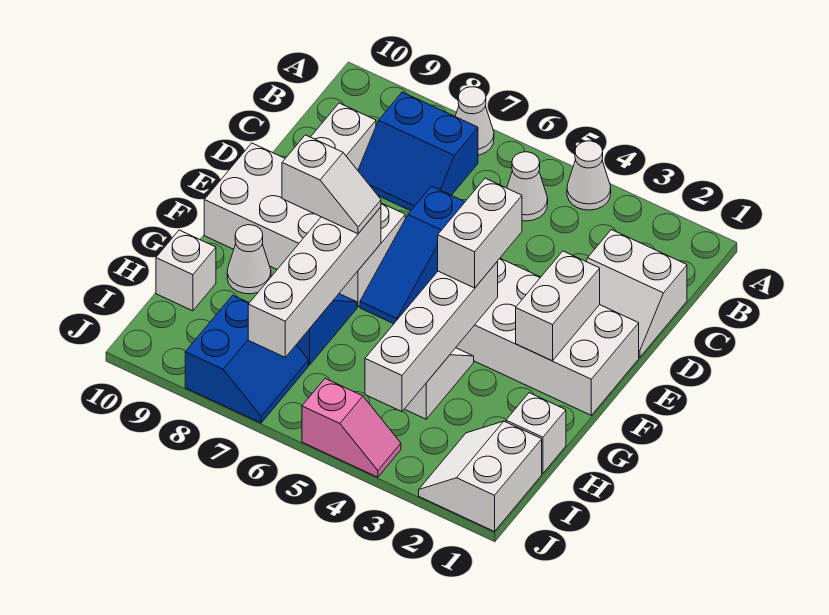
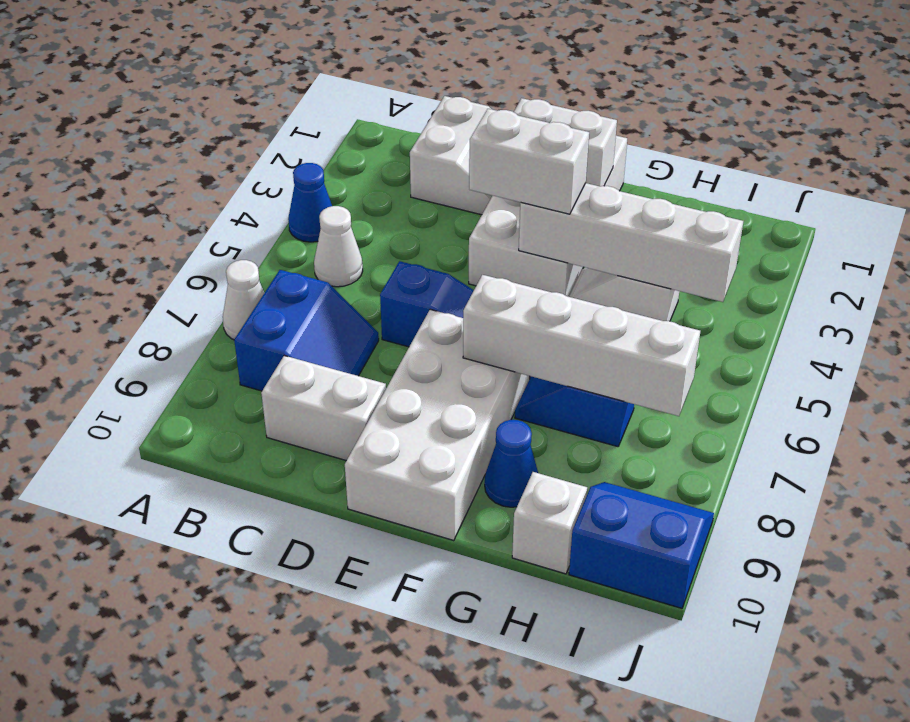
white cone A4 level 1 -> blue cone A4 level 1
white slope F7:F8 level 3 top 8 -> none
white cone G9 level 1 -> blue cone G9 level 1
white brick H1 level 1 -> none
white slope I1:J2 level 1 top 1 -> none
blue slope I7:J8 level 1 top 8 -> blue slope I9:J10 level 1 top 10
pink slope J4:J5 level 1 top 5 -> none

